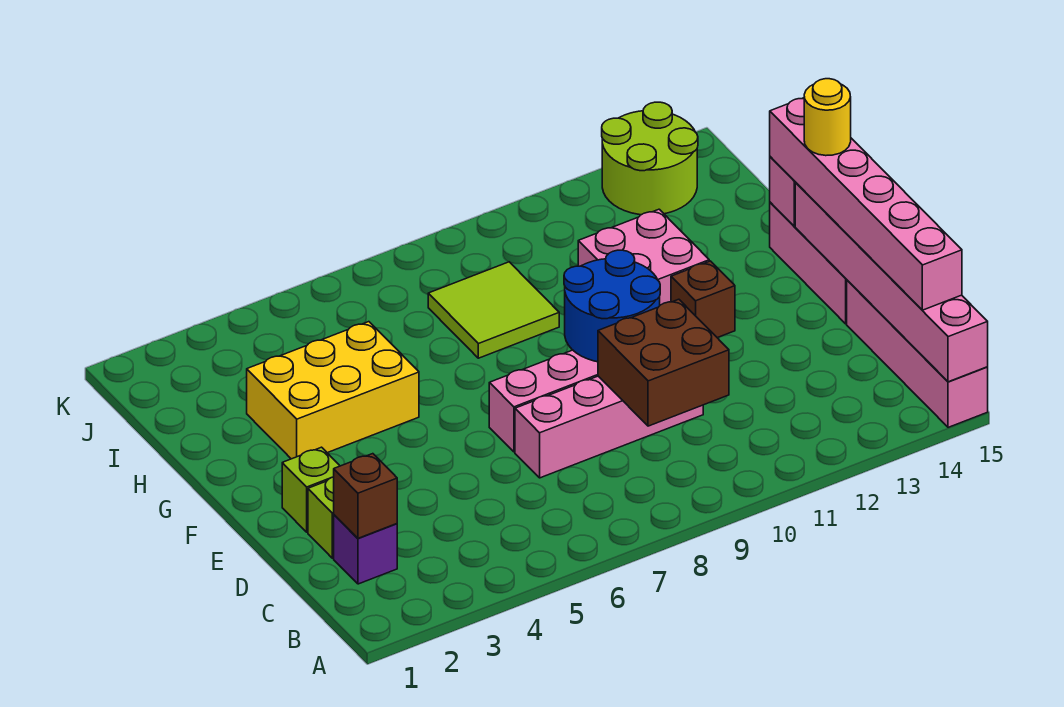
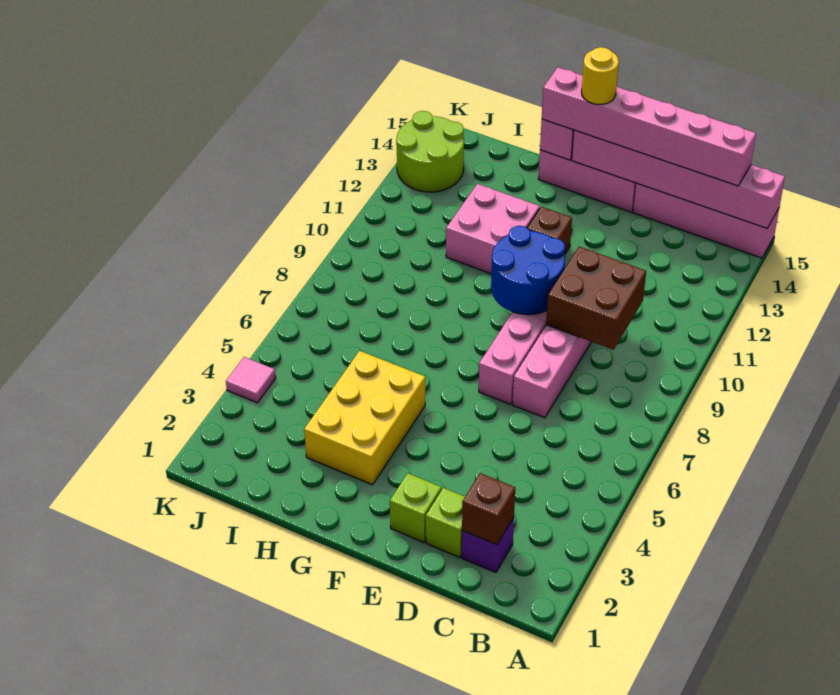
lime tile H8:I9 level 1 -> none
none -> pink tile K4 level 1

